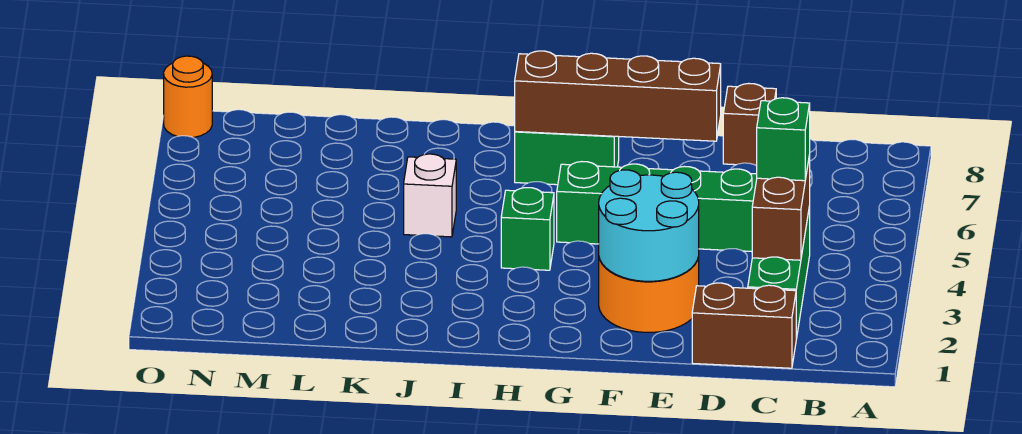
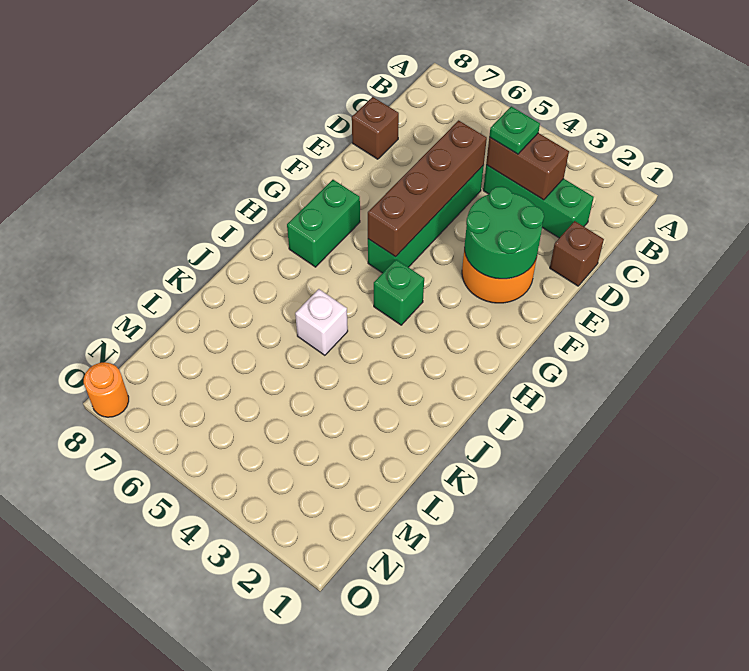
brown brick C1:D1 level 1 -> brown brick D1 level 1
green brick C4 level 3 -> green plate C4 level 3
cyan round brick E2:F3 level 2 -> green round brick E2:F3 level 2
brown brick E7:H7 level 2 -> brown brick D5:G5 level 2

